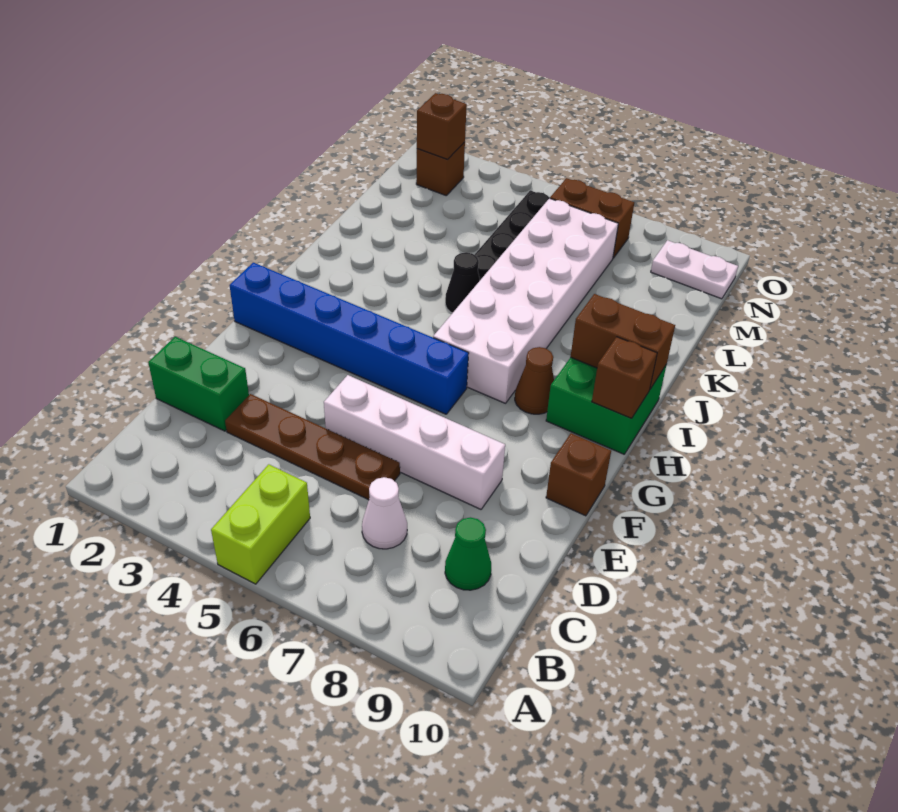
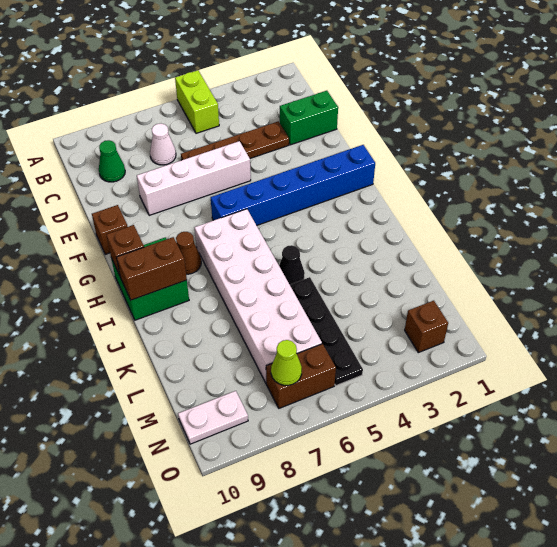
brown brick N2 level 2 -> none
none -> lime cone N7 level 2

